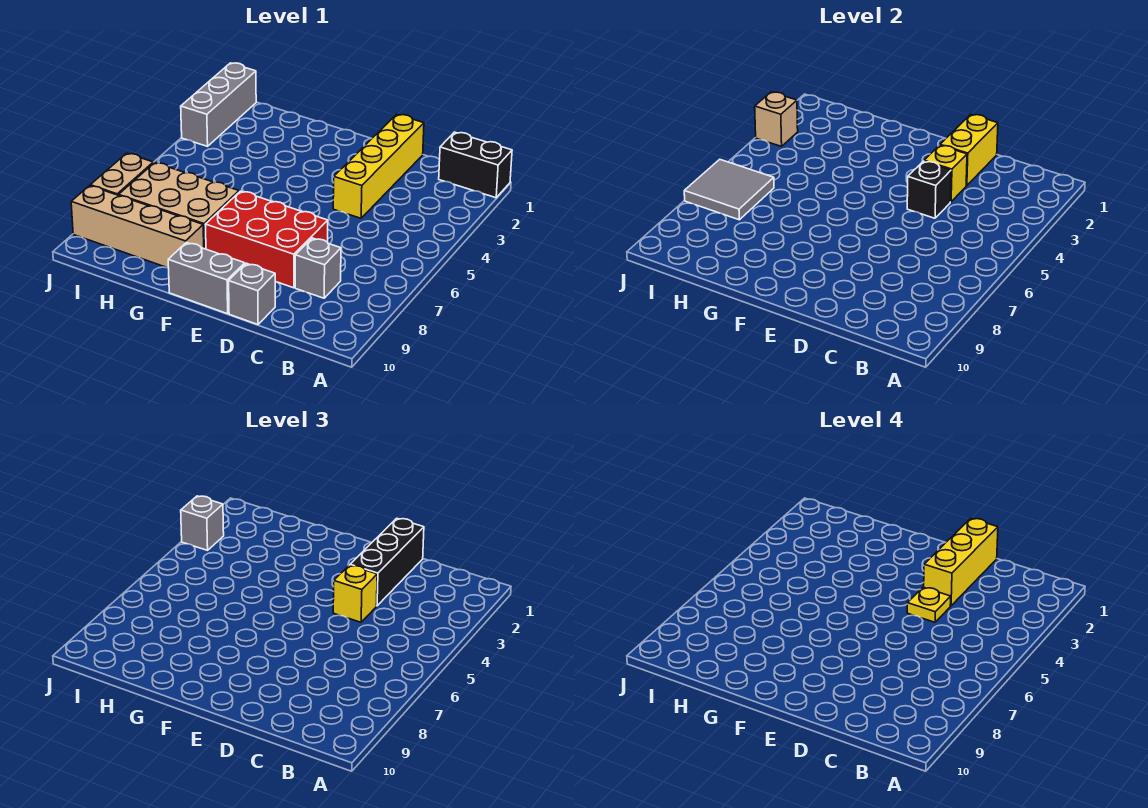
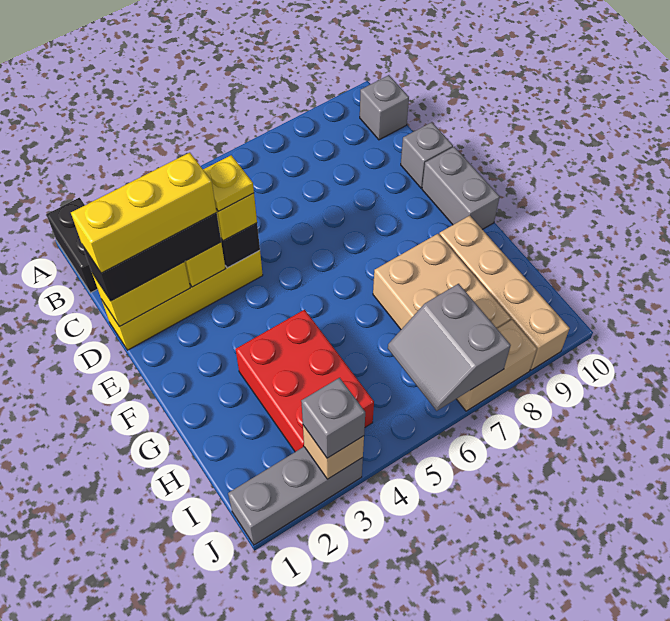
grey brick C8 level 1 -> grey brick B10 level 1
red brick D7:F8 level 1 -> red brick G3:I4 level 1
grey tile I6:J7 level 2 -> grey slope I6:J7 level 2 top 7

